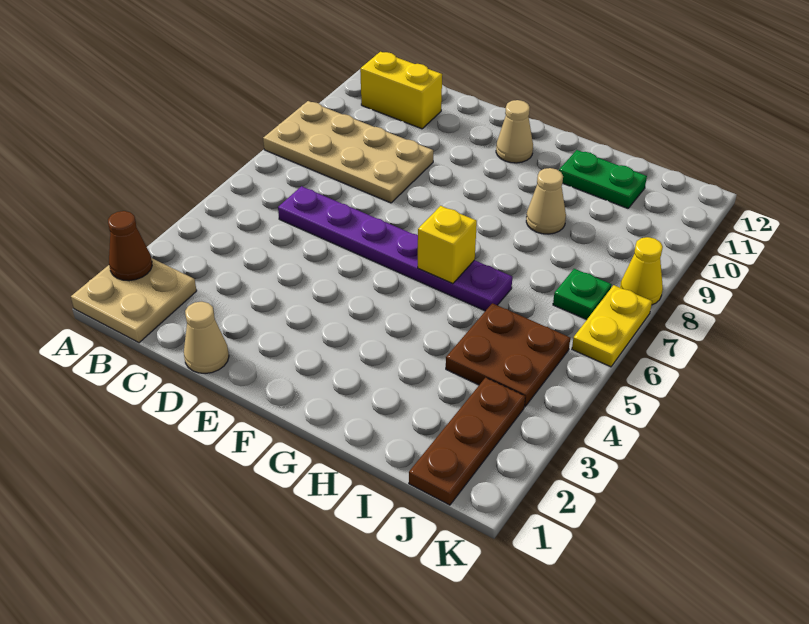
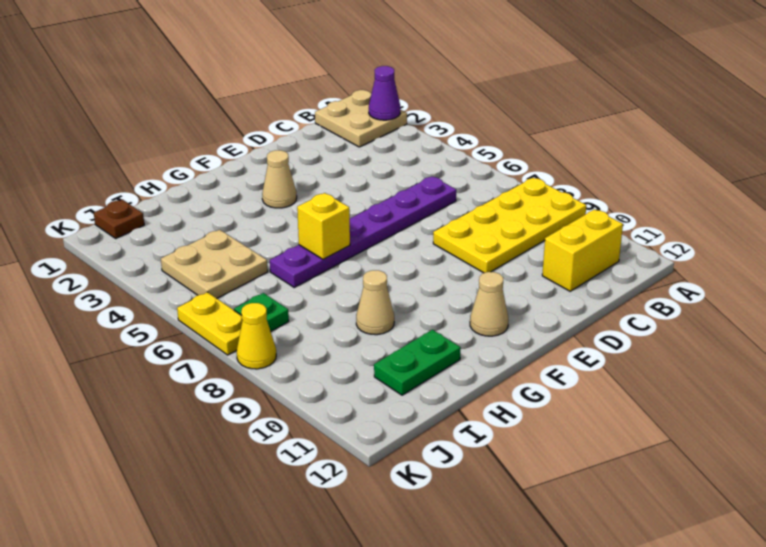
brown cone A2 level 2 -> purple cone A2 level 2
tan plate A8:D9 level 1 -> yellow plate A8:D9 level 1
tan cone D1 level 1 -> tan cone F3 level 1
brown plate I4:J5 level 1 -> tan plate I4:J5 level 1
brown plate J1:J3 level 1 -> brown plate J1 level 1

